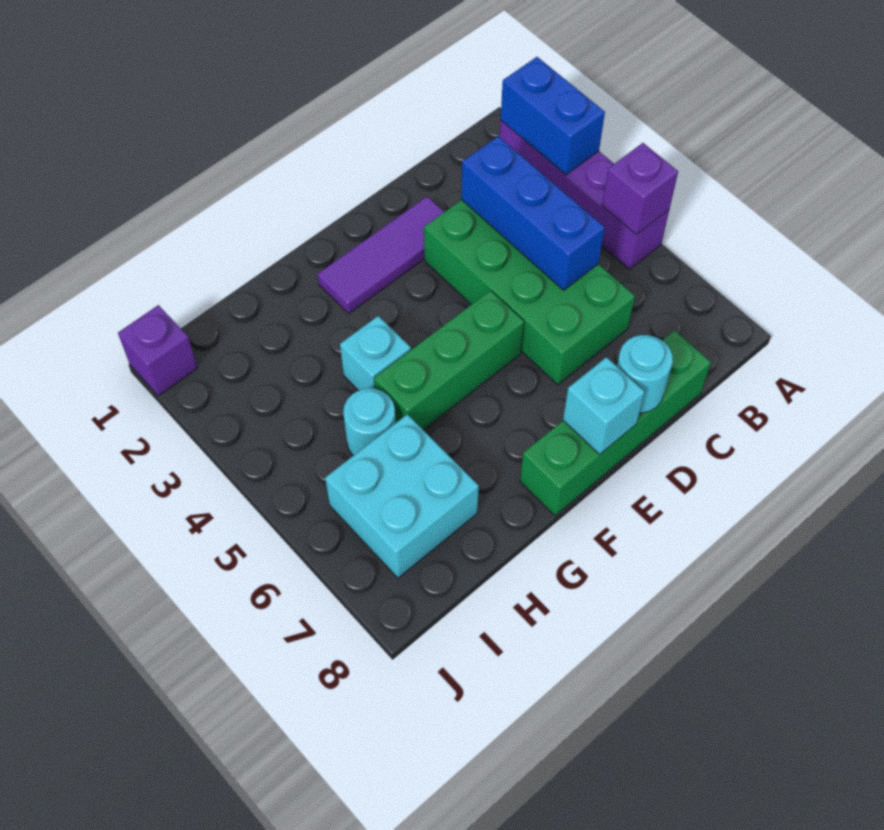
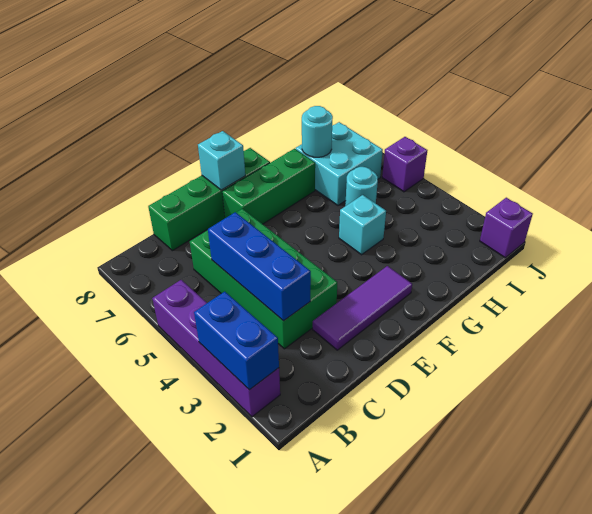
purple brick A5 level 2 -> purple brick J5 level 1
cyan round brick D8 level 2 -> cyan round brick H7 level 2
green brick E5:G5 level 1 -> green brick E7:G7 level 1

